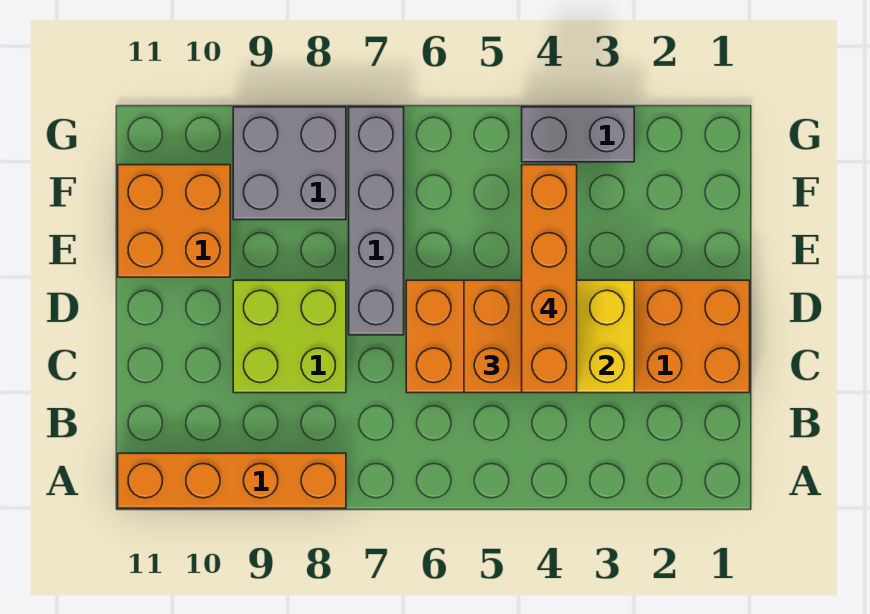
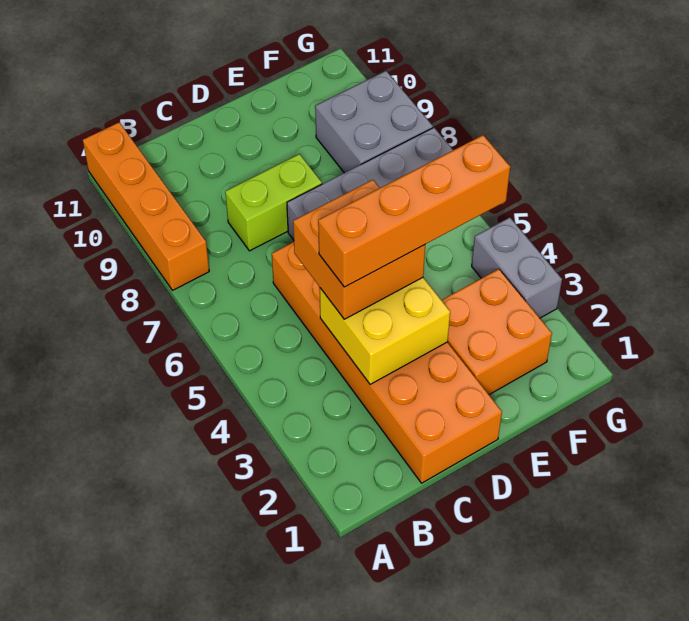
lime brick C8:D9 level 1 -> lime brick C8:D8 level 1
orange brick E10:F11 level 1 -> orange brick E2:F3 level 1

